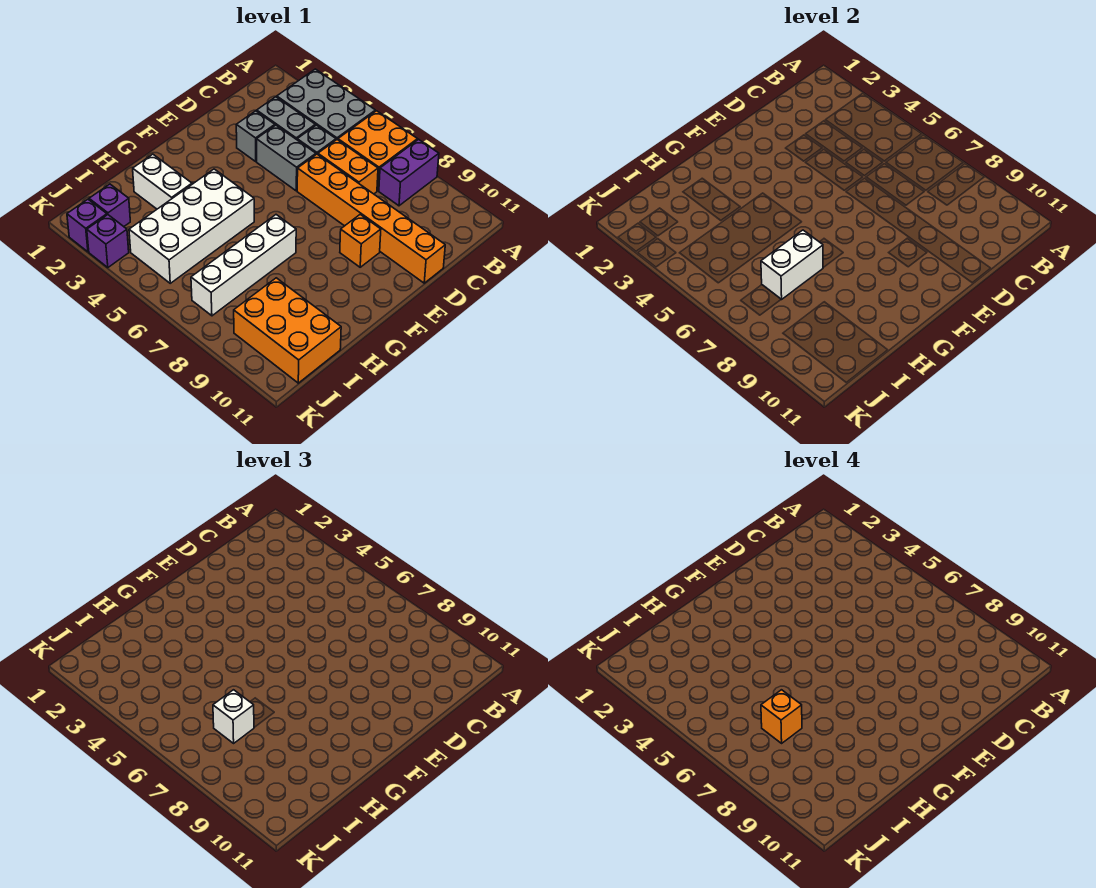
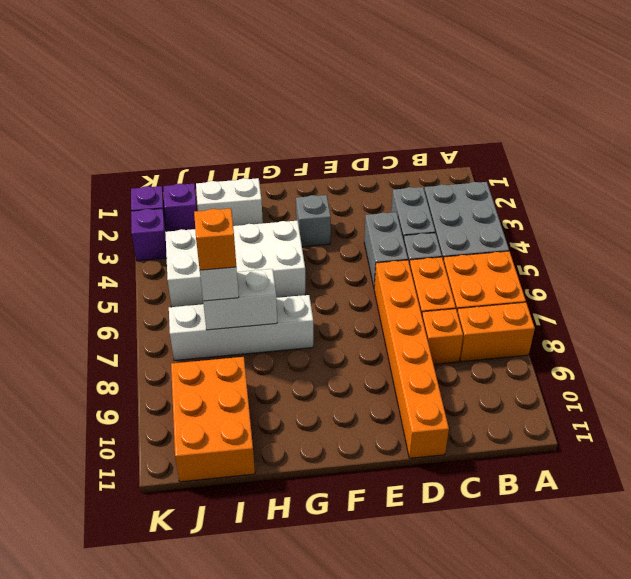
purple brick A8:B8 level 1 -> orange brick A8:B8 level 1
grey brick D3 level 1 -> grey brick F3 level 1
orange brick E9 level 1 -> orange brick C8 level 1
white brick H2:H3 level 1 -> white brick H2:I2 level 1

